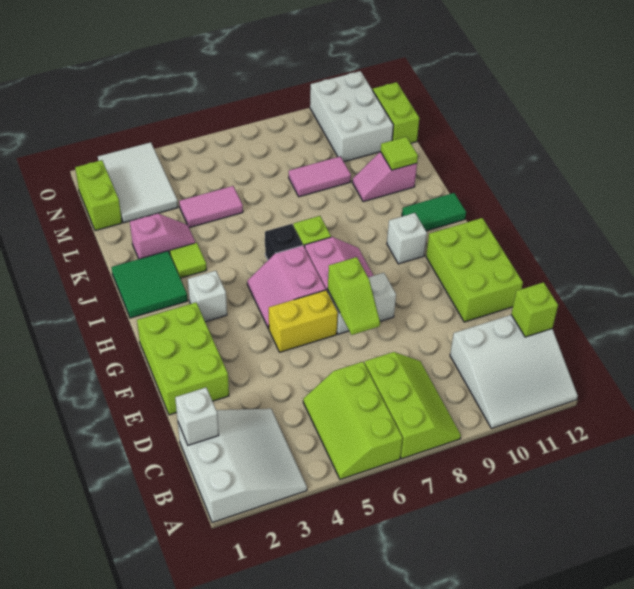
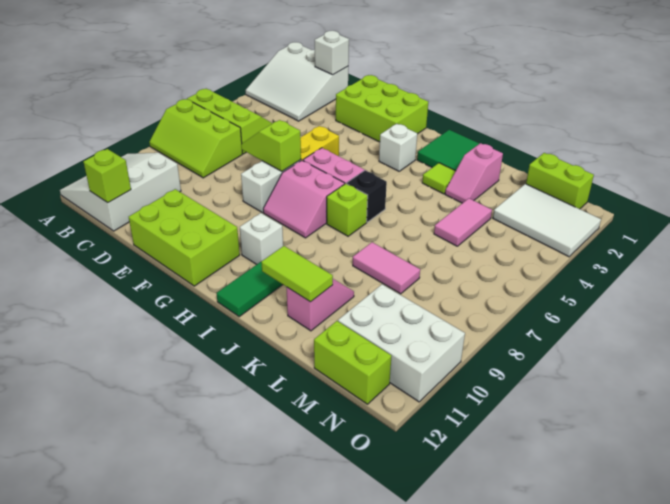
lime tile K11 level 2 -> lime tile J11:K11 level 2
pink tile L8:L9 level 1 -> pink tile K8:L8 level 1

